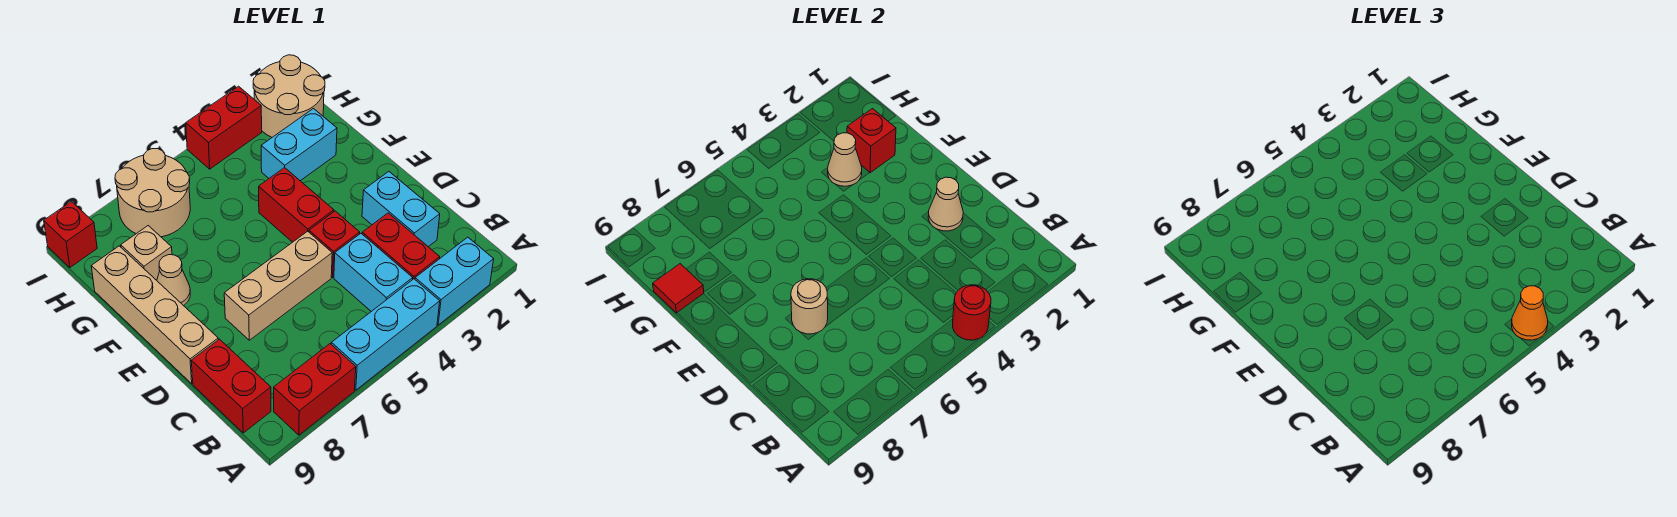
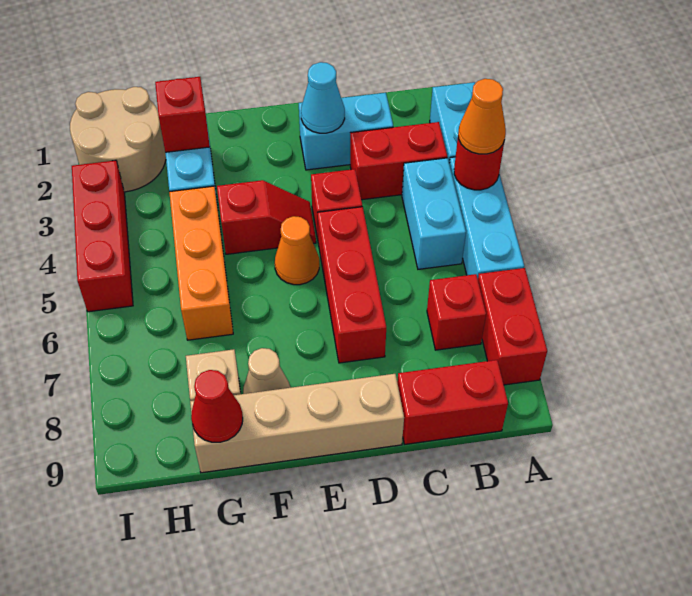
cyan brick B4:C4 level 1 -> cyan brick B4:B5 level 1
tan cone D2 level 2 -> cyan cone D2 level 2
tan brick D5:D7 level 1 -> red brick D5:D7 level 1
tan round brick D7 level 2 -> none
red brick E4:F4 level 1 -> red slope E4:F4 level 1 top F
none -> orange cone E5 level 1
tan cone G3 level 2 -> none
none -> orange brick G4:G6 level 1
red tile G9 level 2 -> red cone G9 level 2
tan round brick H6:I7 level 1 -> none
red brick I3:I4 level 1 -> red brick I3:I5 level 1
red brick I9 level 1 -> red brick B7 level 1

